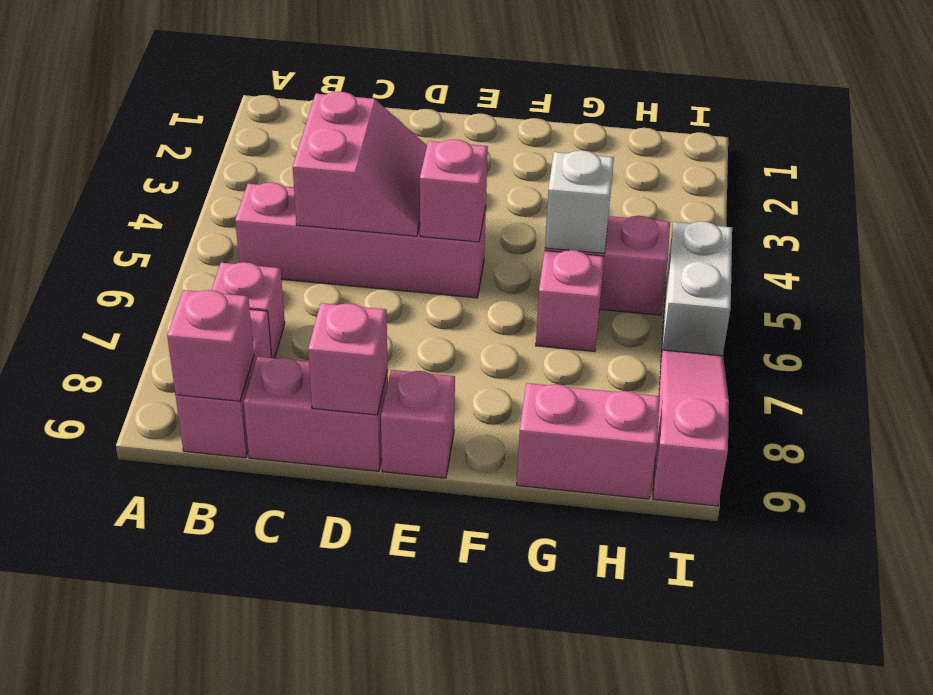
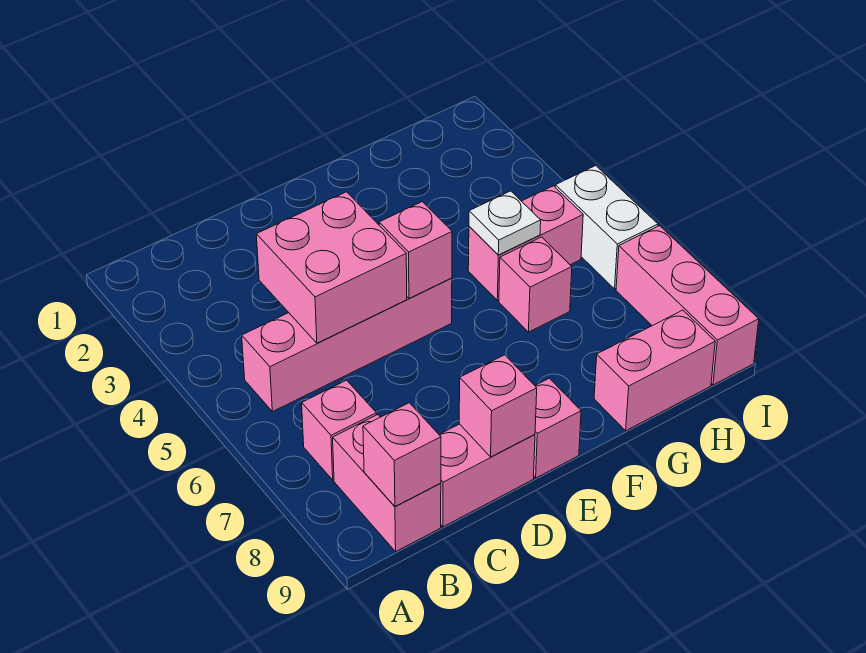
pink slope C4:D5 level 2 top C -> pink brick C4:D5 level 2
white brick G5 level 2 -> white plate G5 level 2
pink slope I7:I9 level 1 top 9 -> pink brick I7:I9 level 1

